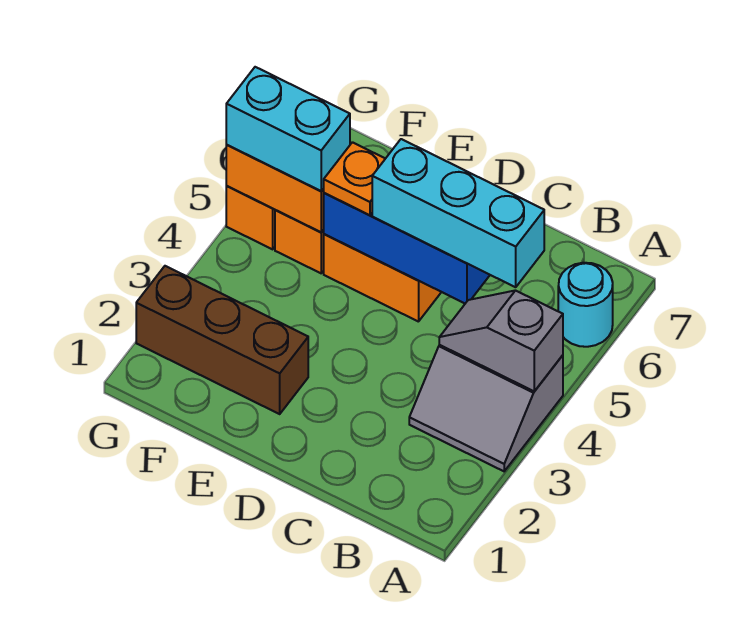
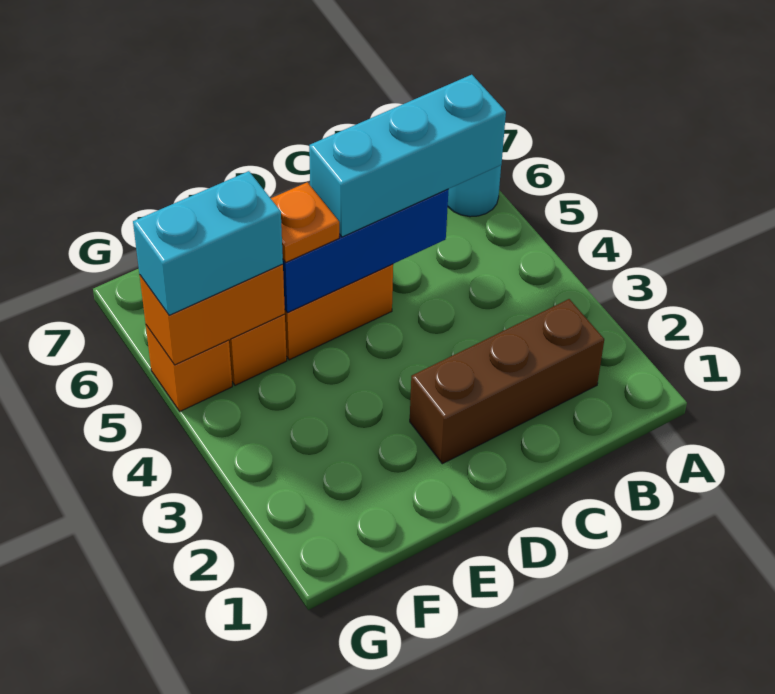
grey slope A3:B4 level 1 top 4 -> none
grey slope A4:B4 level 2 top A -> none
brown brick E2:G2 level 1 -> brown brick B2:D2 level 1

